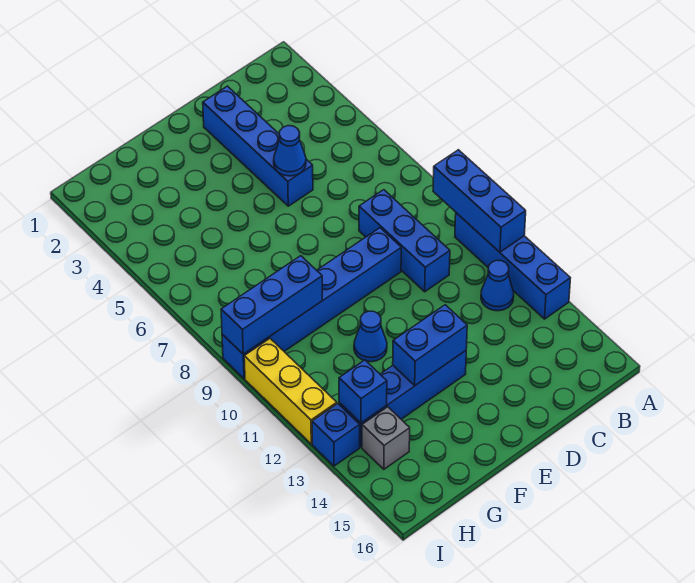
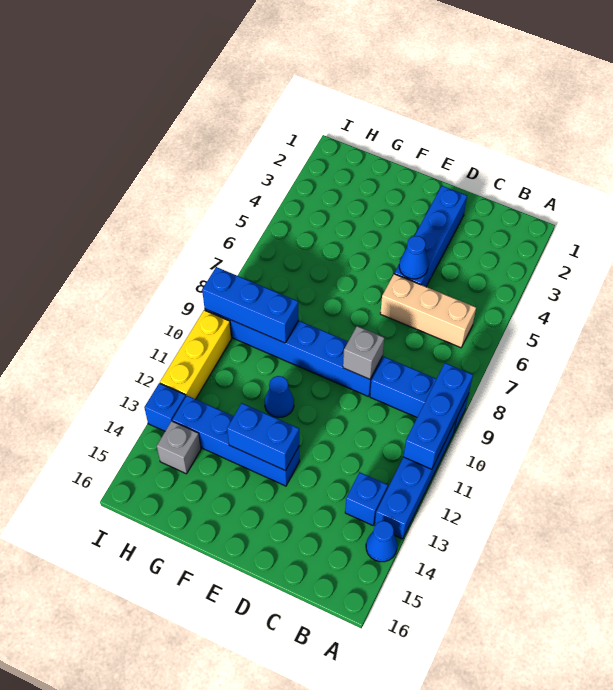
none -> tan brick B6:D6 level 1
blue cone B12 level 1 -> blue cone A14 level 1
blue brick C8:C10 level 1 -> blue brick A9:C9 level 1
none -> grey brick D9 level 2
blue brick H13 level 2 -> blue brick B13 level 1

